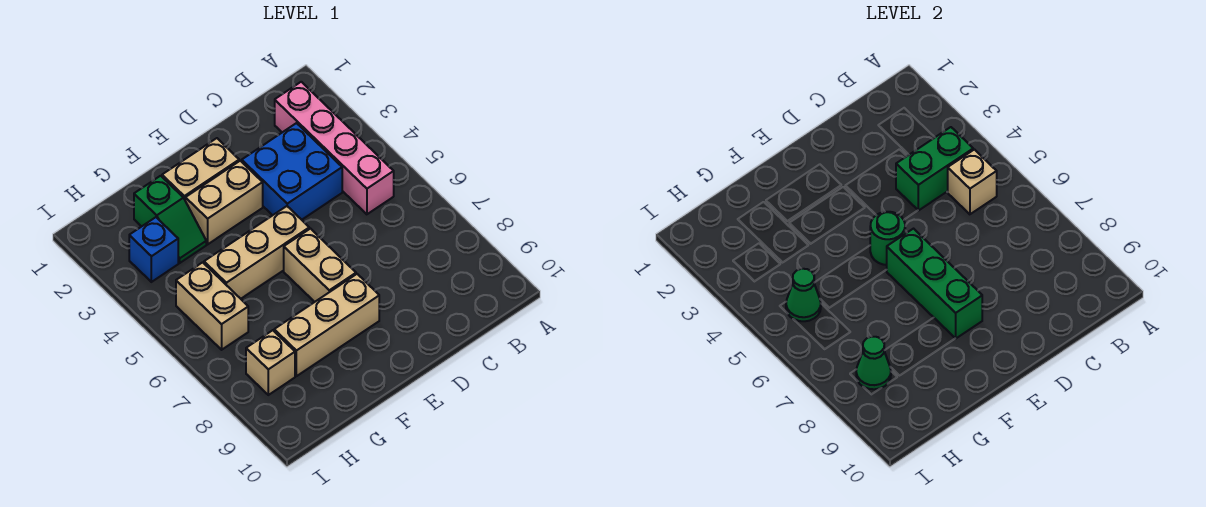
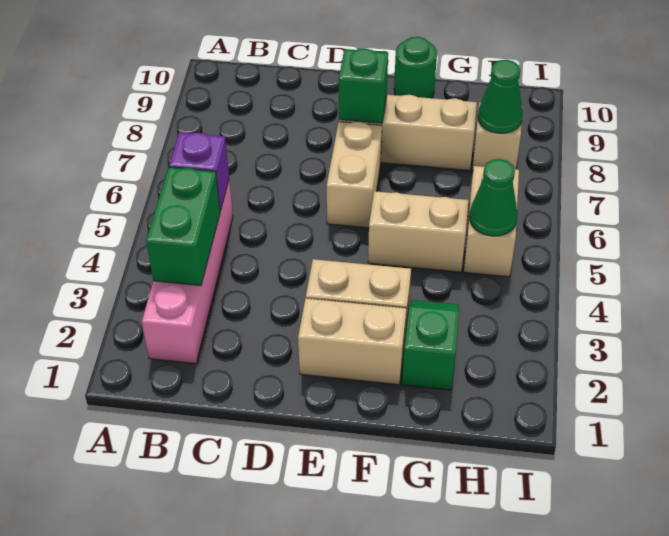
green brick B4:C4 level 2 -> green brick B3:B4 level 2
tan brick B5 level 2 -> purple brick B5 level 2
blue brick C3:D4 level 1 -> none
tan brick E5:G5 level 1 -> tan brick F5:G5 level 1
green round brick E5 level 2 -> green round brick F10 level 1
green brick E6:E8 level 2 -> green brick E8 level 2
blue brick H3 level 1 -> none

